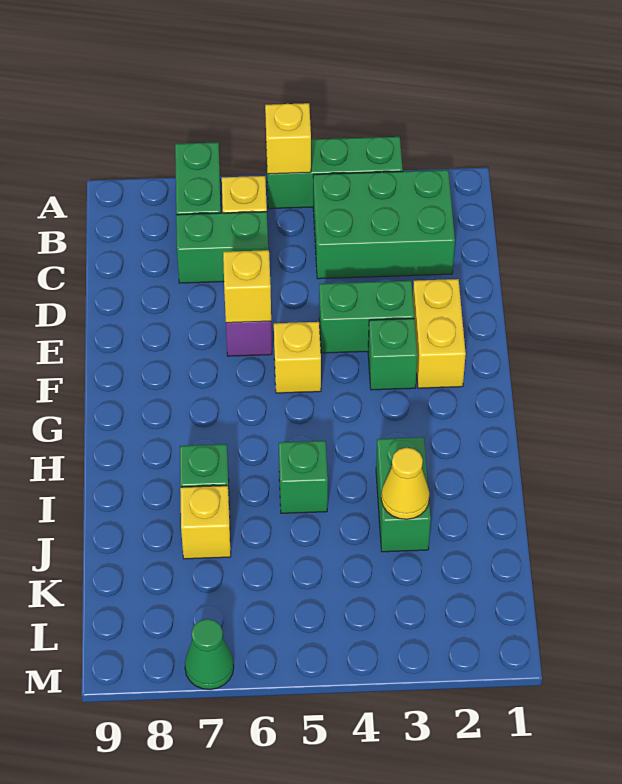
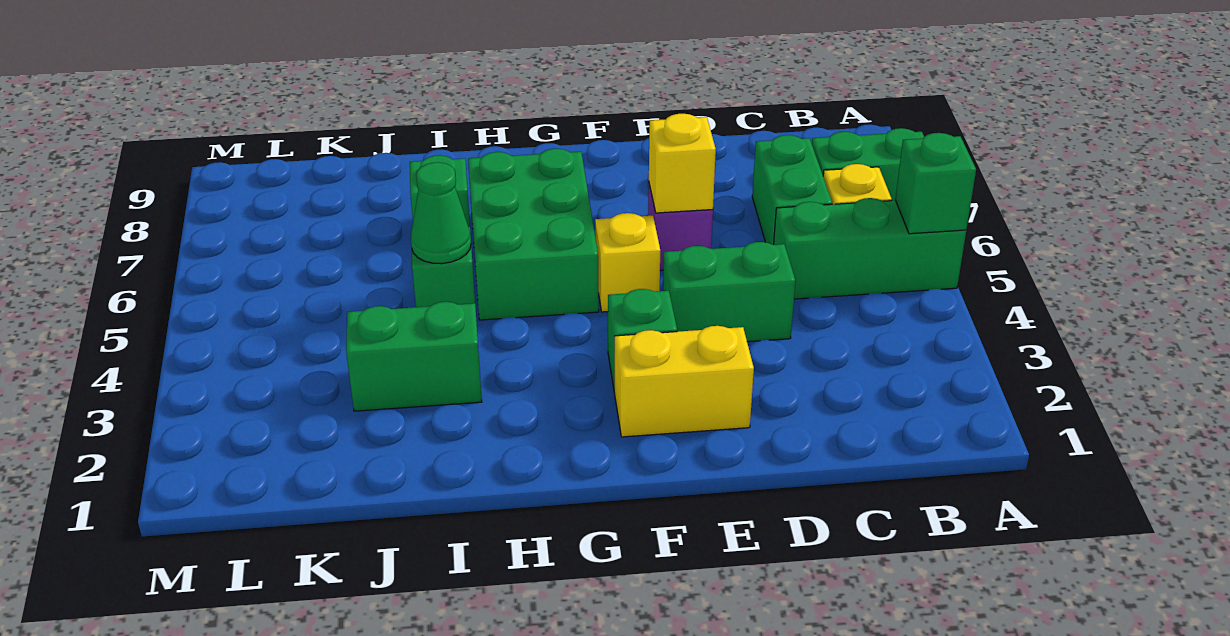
green brick A3:A5 level 1 -> green brick A5:C5 level 1
yellow brick A5 level 2 -> green brick A5 level 2
green brick B2:C4 level 1 -> green brick G5:H7 level 1
green brick E3:E4 level 1 -> green brick D4:E4 level 1
yellow cone J3 level 2 -> none
yellow brick J7 level 1 -> none
green cone M7 level 1 -> green cone I5 level 2

